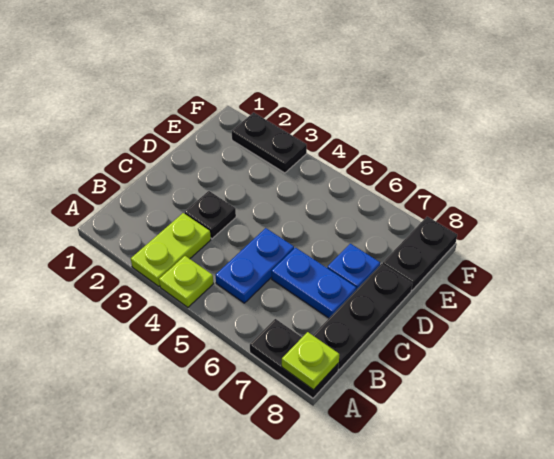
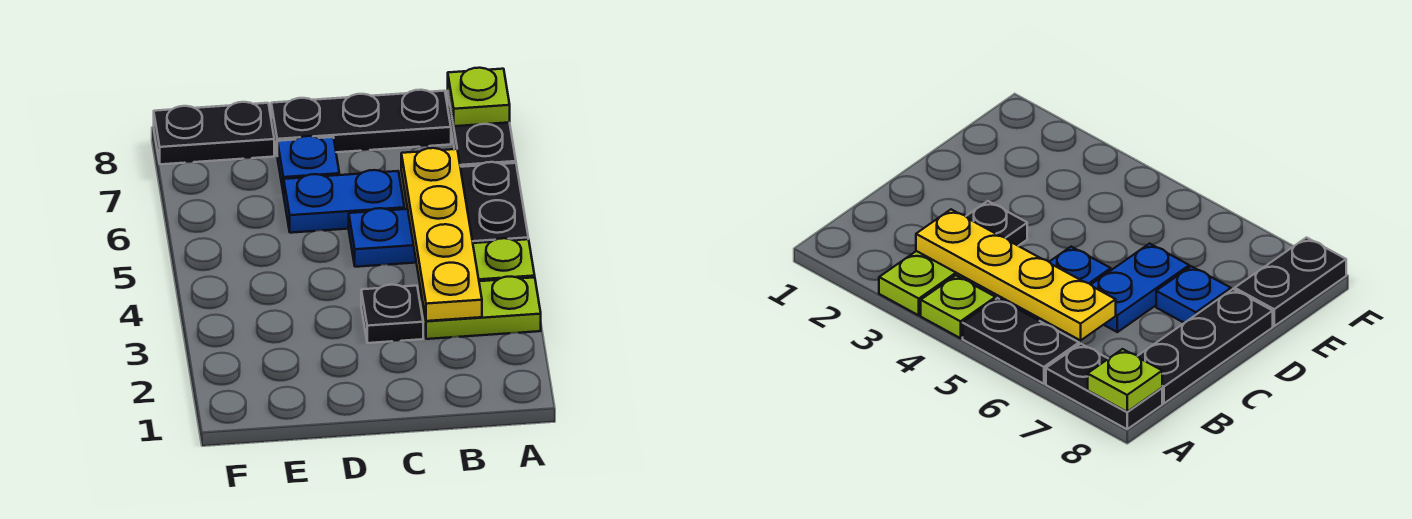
none -> yellow plate B3:B6 level 2
blue plate C6:C7 level 1 -> blue plate C6:D6 level 1
black plate F2:F3 level 1 -> black plate A5:A6 level 1

